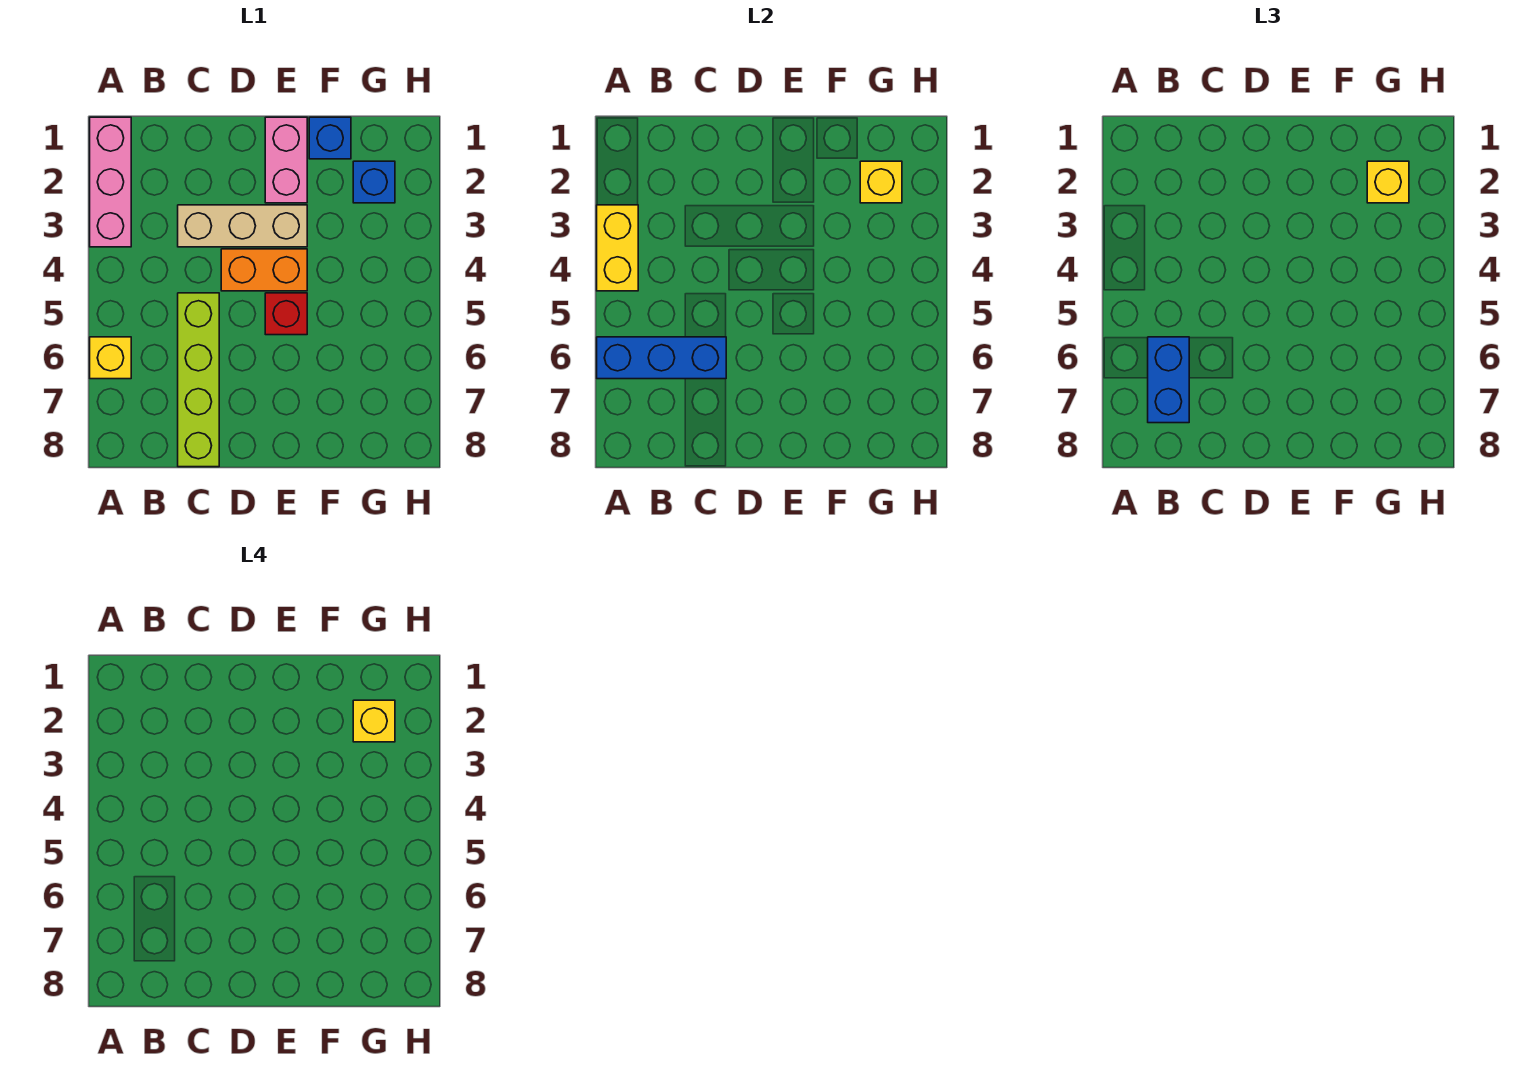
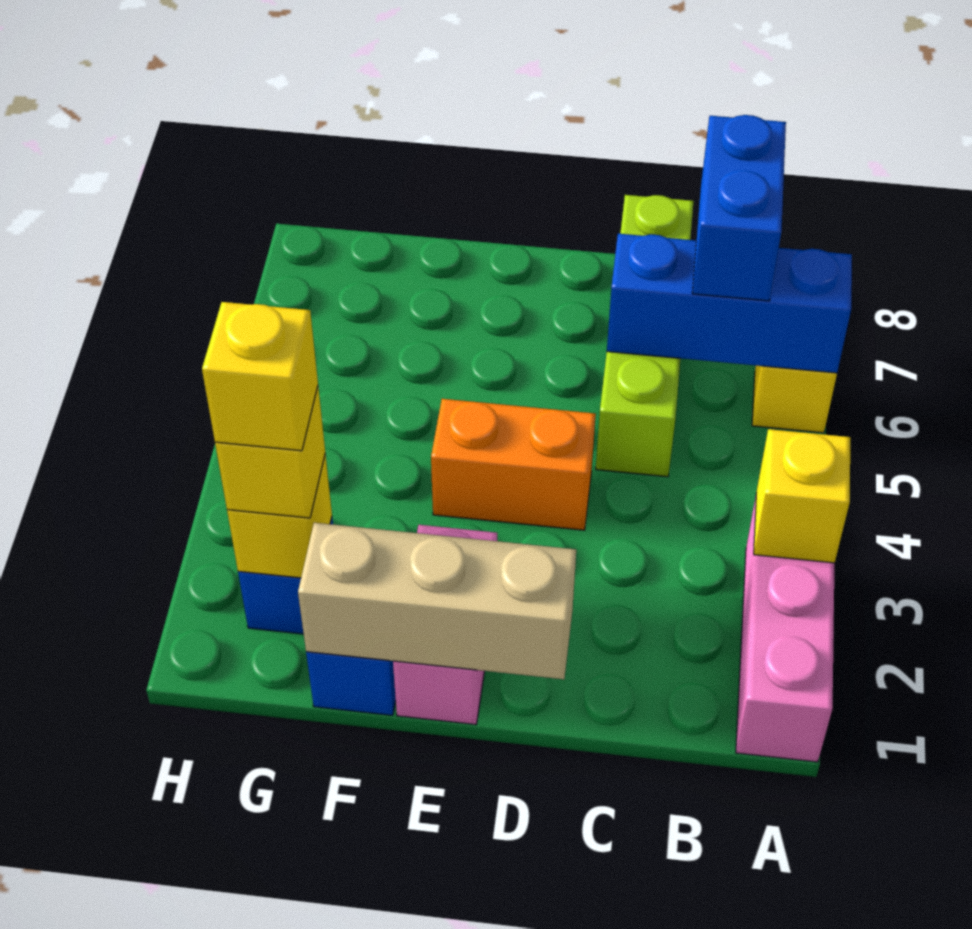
yellow brick A3:A4 level 2 -> yellow brick A3 level 2
tan brick C3:E3 level 1 -> tan brick D1:F1 level 2
red brick E5 level 1 -> none

